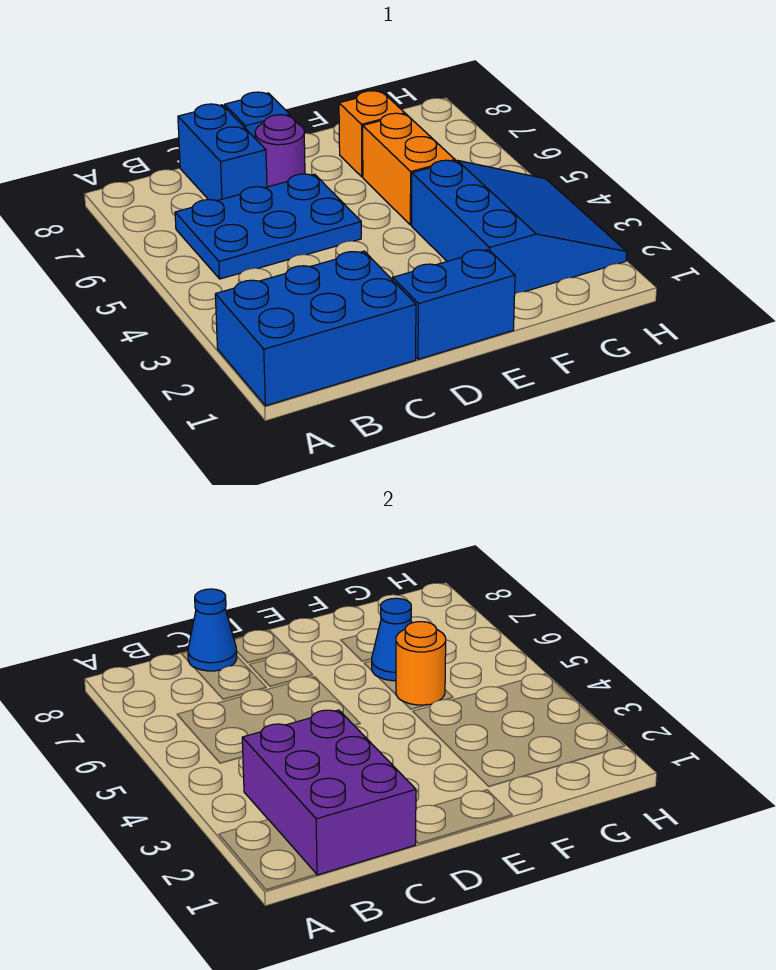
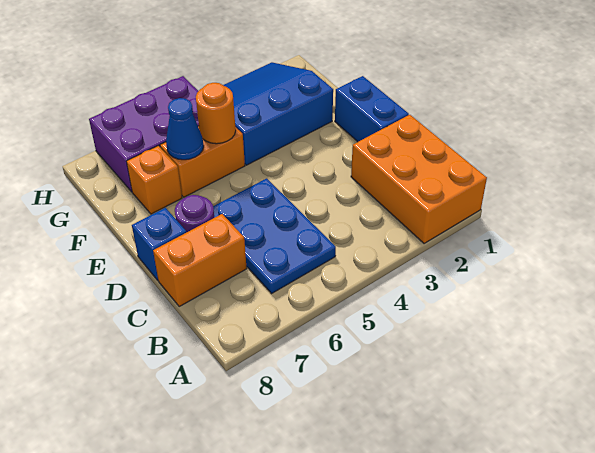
blue brick A1:C2 level 1 -> orange brick A1:C2 level 1
purple brick B1:C3 level 2 -> purple brick G5:H7 level 1
blue brick C7:C8 level 1 -> orange brick C7:C8 level 1
blue cone C8 level 2 -> none

